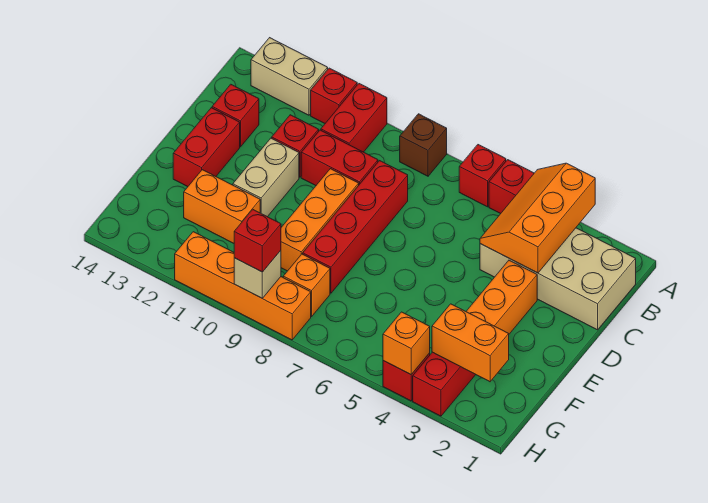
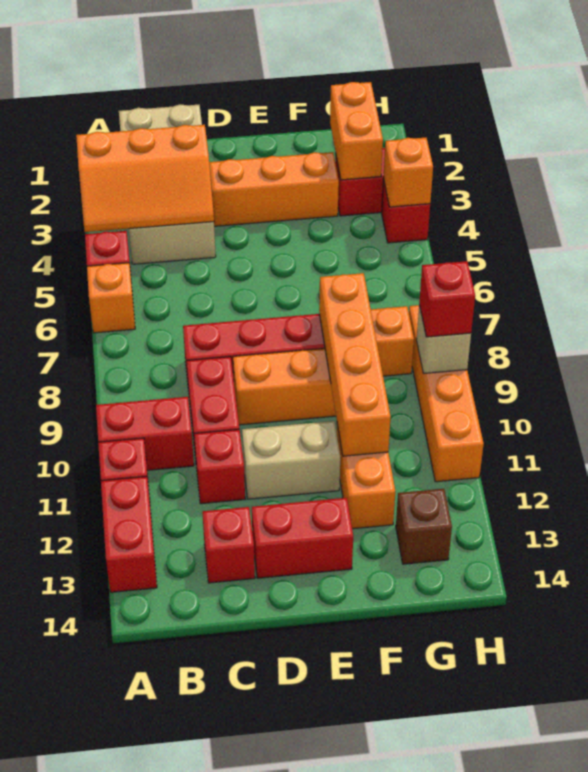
red brick A6 level 1 -> orange brick A6 level 1
brown brick A8 level 1 -> brown brick G13 level 1
tan brick A12:A13 level 1 -> red brick A12:A13 level 1
none -> orange brick F8:F11 level 2

